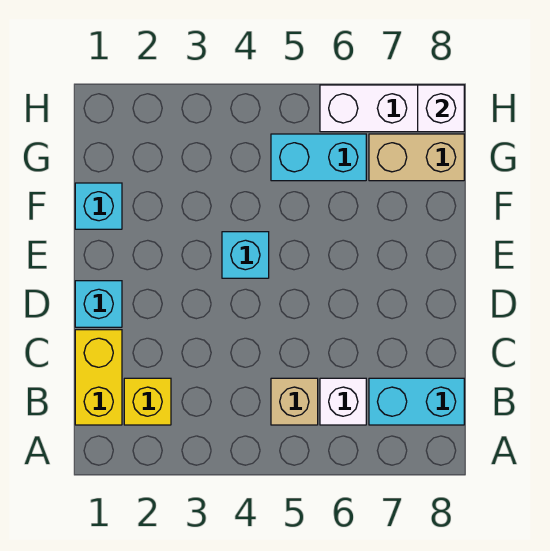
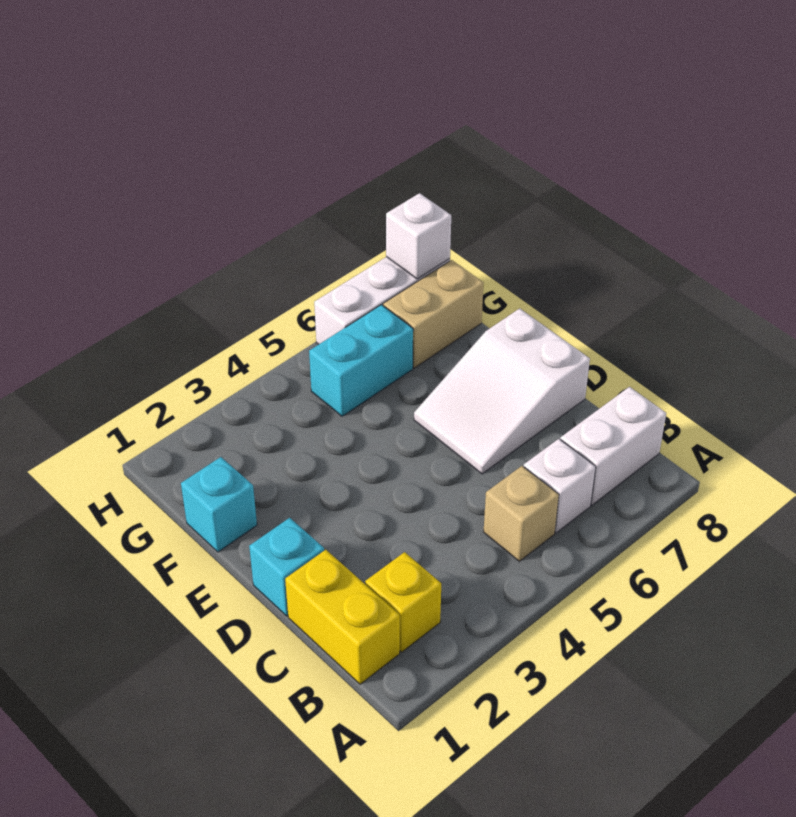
cyan brick B7:B8 level 1 -> white brick B7:B8 level 1
none -> white slope D6:E8 level 1 top 8
cyan brick E4 level 1 -> none

